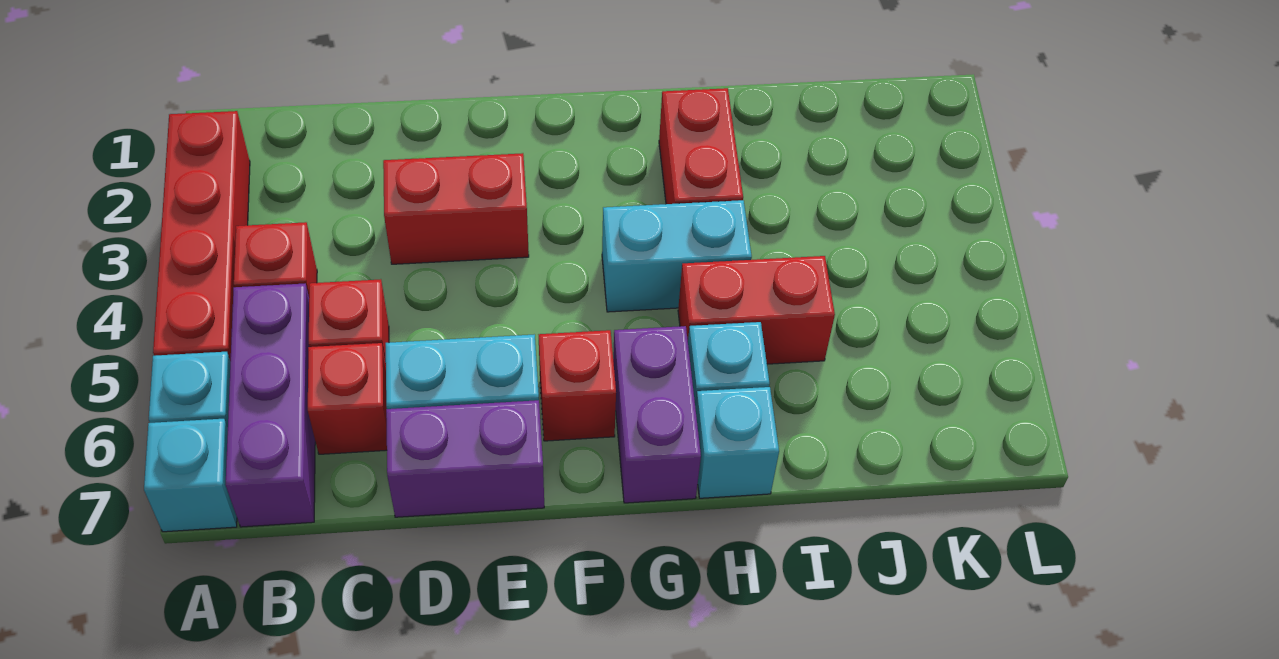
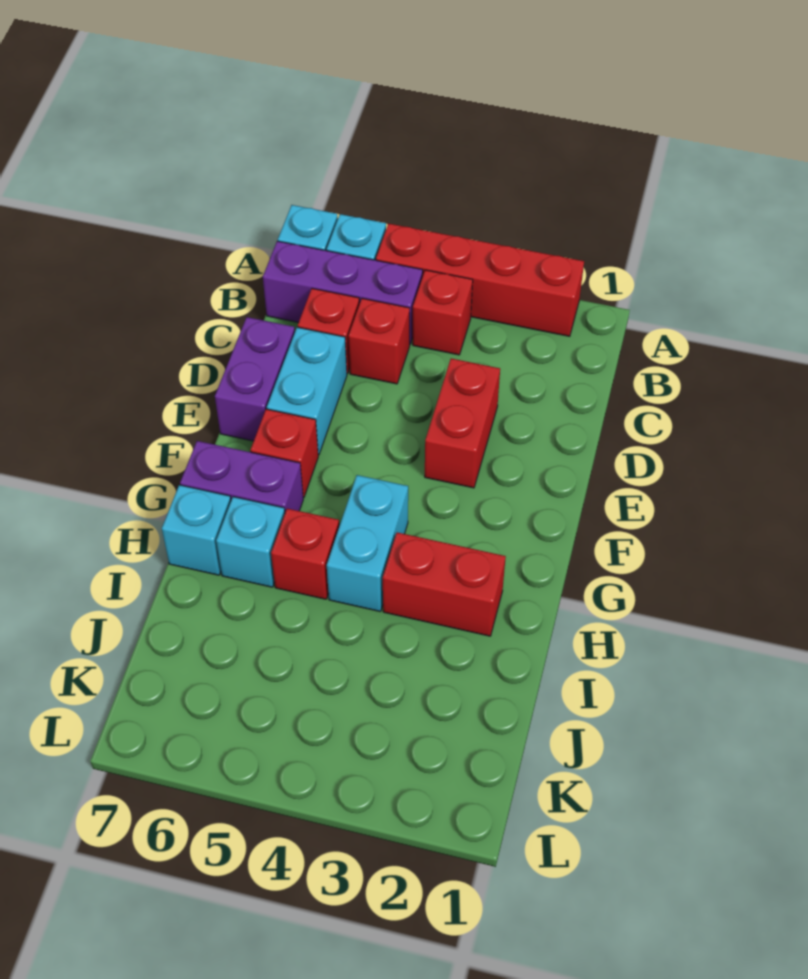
red brick H5:I5 level 1 -> red brick H5 level 1

